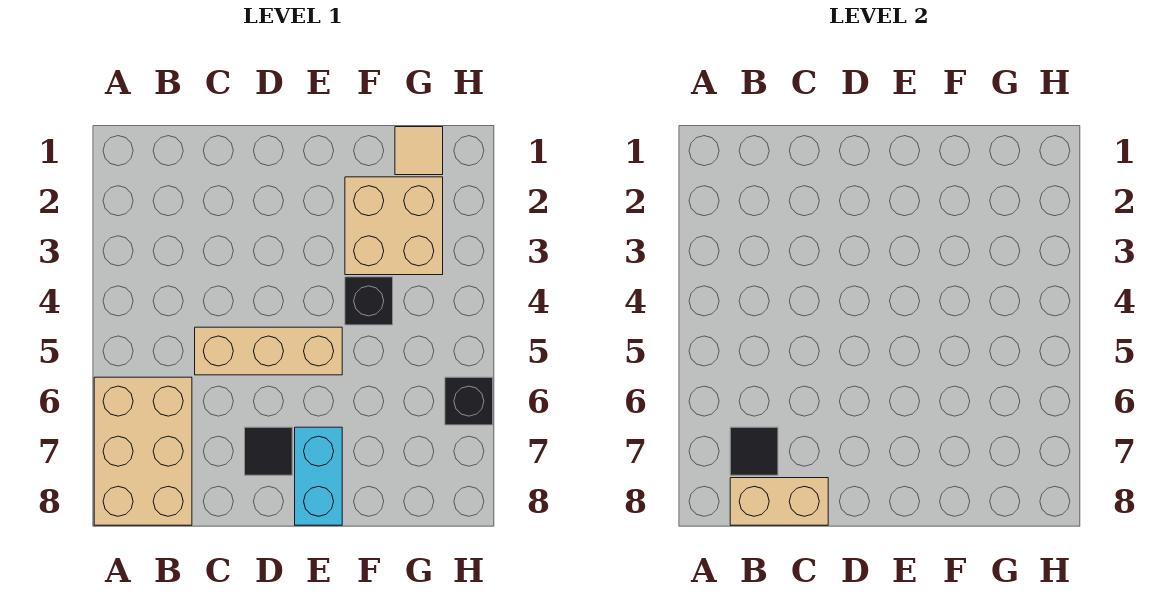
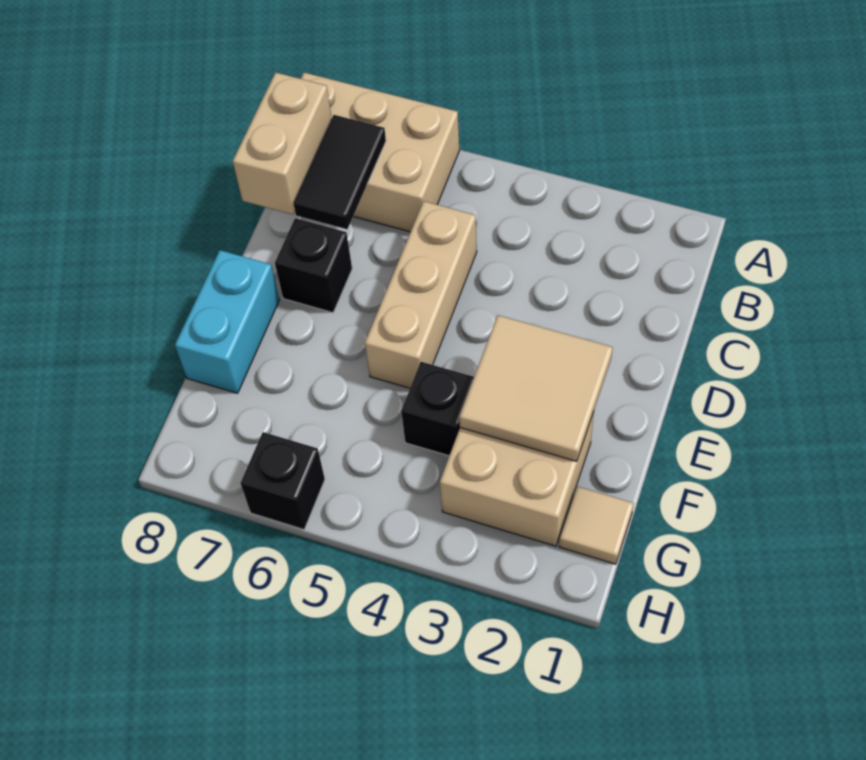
black tile B7 level 2 -> black tile B7:C7 level 2
black tile D7 level 1 -> black brick D7 level 1
none -> tan tile E2:F3 level 2
cyan brick E7:E8 level 1 -> cyan brick E8:F8 level 1

